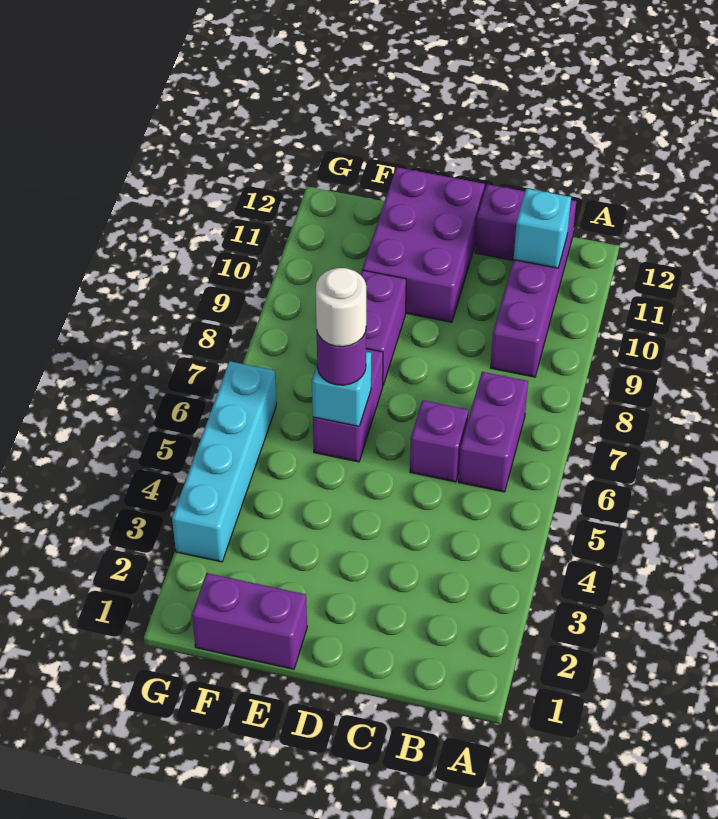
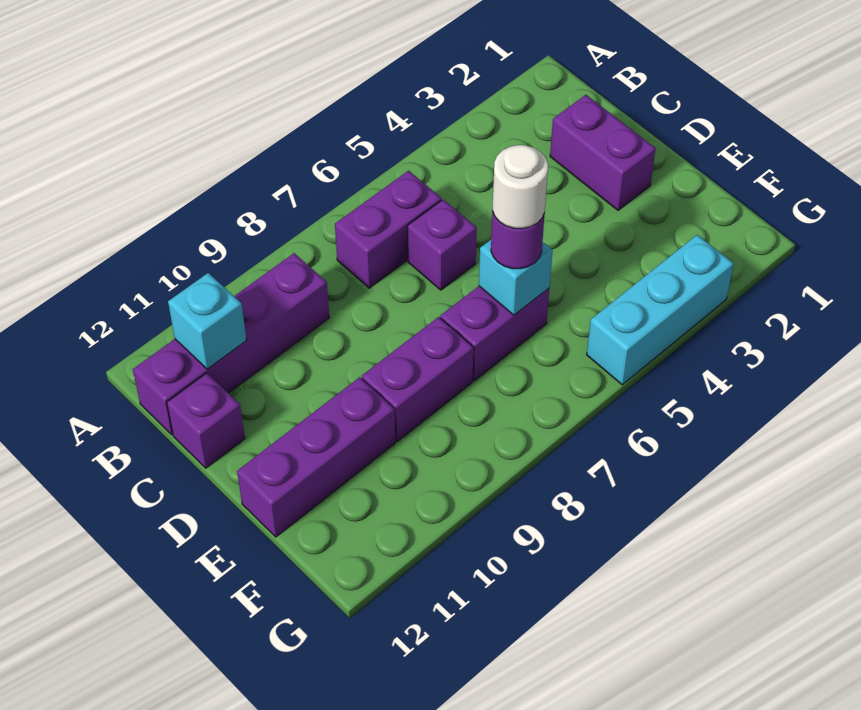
purple brick D10:E12 level 1 -> purple brick E10:E12 level 1
purple brick E1:F1 level 1 -> purple brick C2:D2 level 1
cyan brick G3:G6 level 1 -> cyan brick G3:G5 level 1

